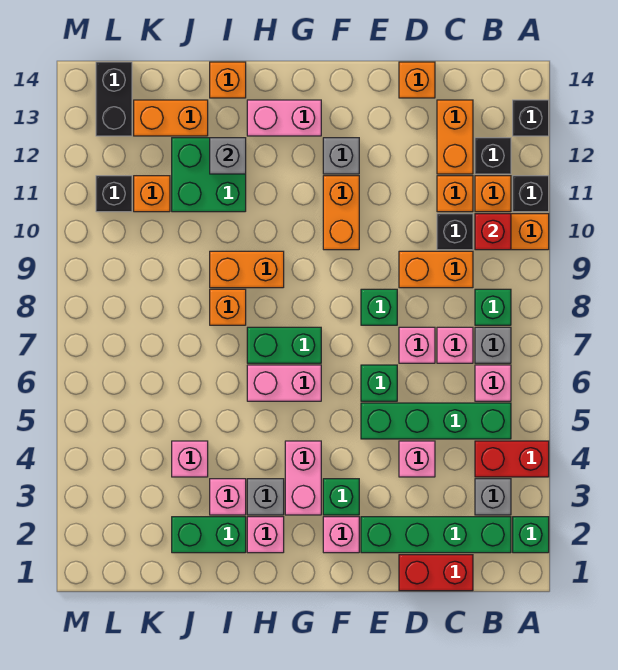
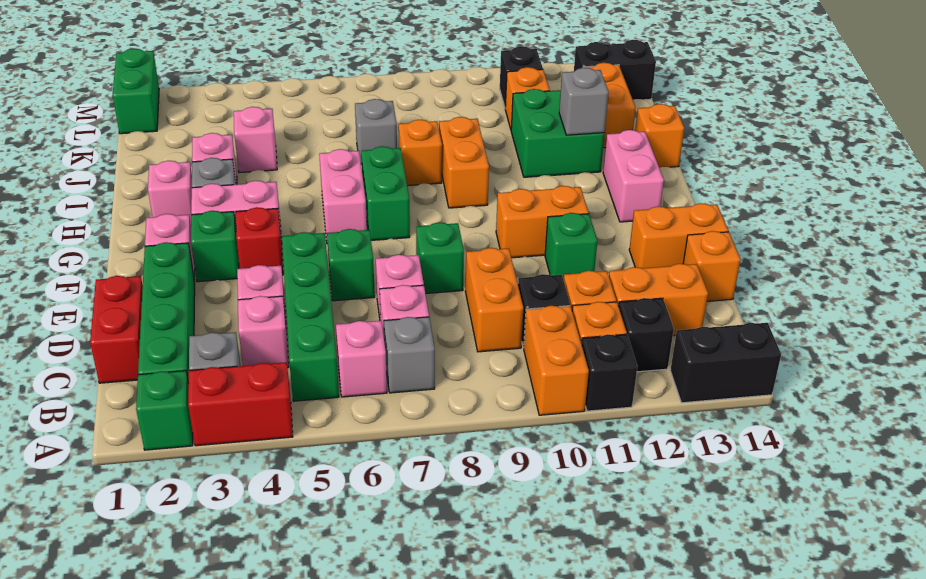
red brick A4:B4 level 1 -> red brick A3:A4 level 1
black brick A13 level 1 -> black brick A13:A14 level 1
green brick B8 level 1 -> green brick E11 level 1
red brick B10 level 2 -> red brick F4 level 1
none -> pink brick C4 level 1
none -> orange brick E13:E14 level 1
grey brick F12 level 1 -> grey brick J7 level 1
green brick I2:J2 level 1 -> green brick L1:M1 level 1

